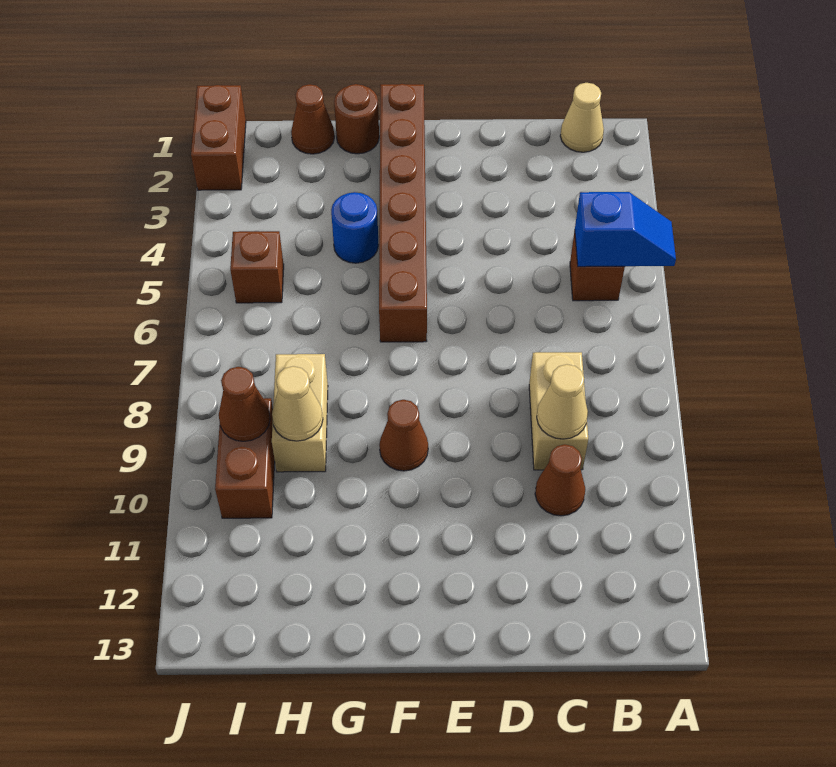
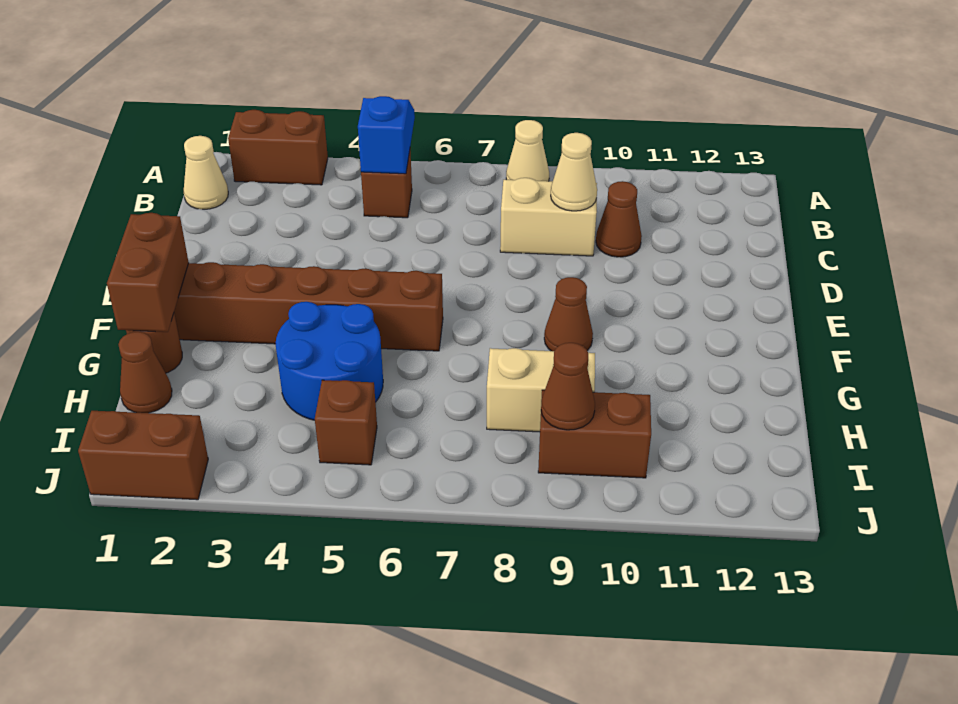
none -> brown brick A2:A3 level 1
none -> brown brick F1:G1 level 2
blue round brick G4 level 1 -> blue round brick G4:H5 level 1
tan cone H9 level 2 -> tan cone A8 level 1

